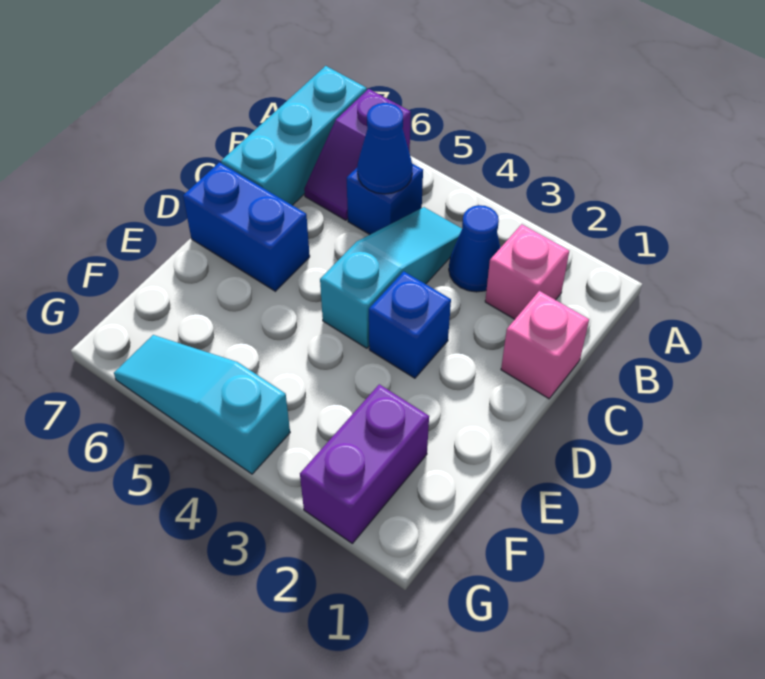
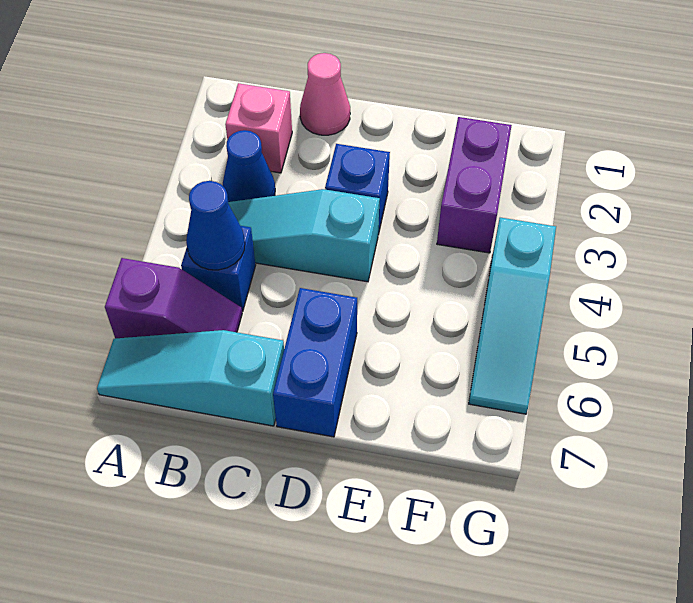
cyan brick A7:C7 level 1 -> cyan slope A7:C7 level 1 top C
pink brick C1 level 1 -> pink cone C1 level 1
purple brick F2:G2 level 1 -> purple brick F2:F3 level 1

